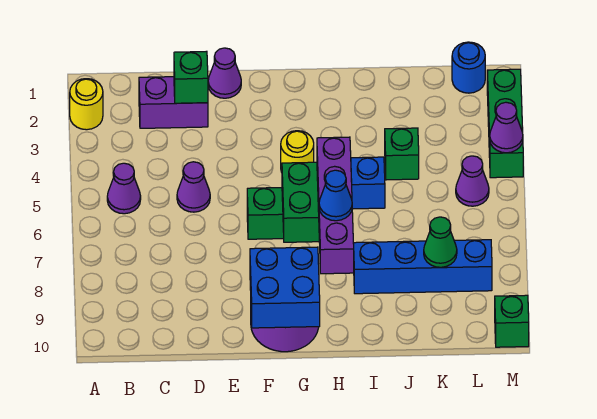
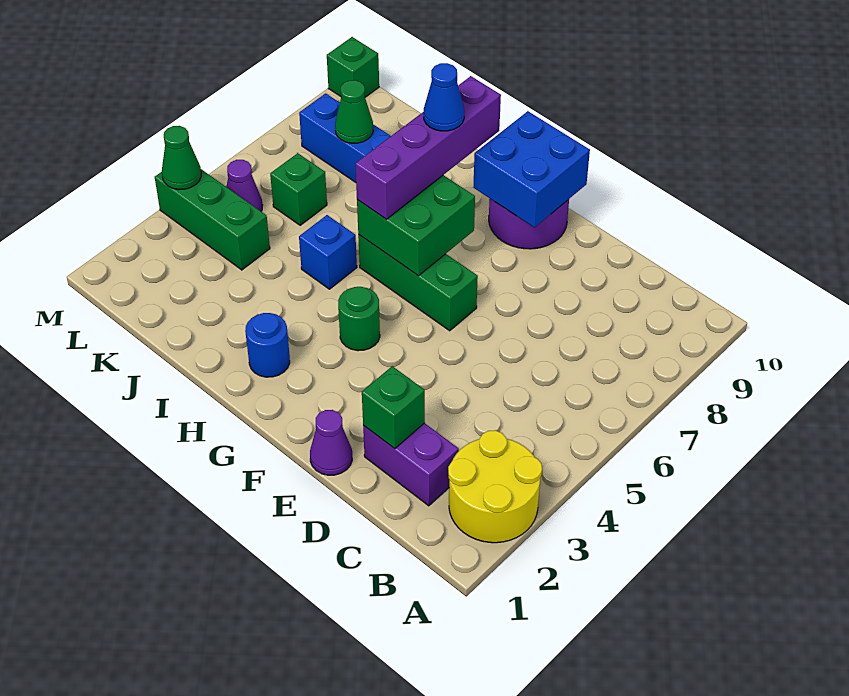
yellow round brick A2 level 1 -> yellow round brick A2:B3 level 1
purple cone B5 level 1 -> none
purple cone D5 level 1 -> none
yellow round brick G4 level 1 -> green round brick G4 level 1
green brick J4 level 1 -> green brick K6 level 1
blue round brick L1 level 1 -> blue round brick H2 level 1
green brick M2:M4 level 1 -> green brick K4:M4 level 1
purple cone M4 level 2 -> green cone M4 level 2

